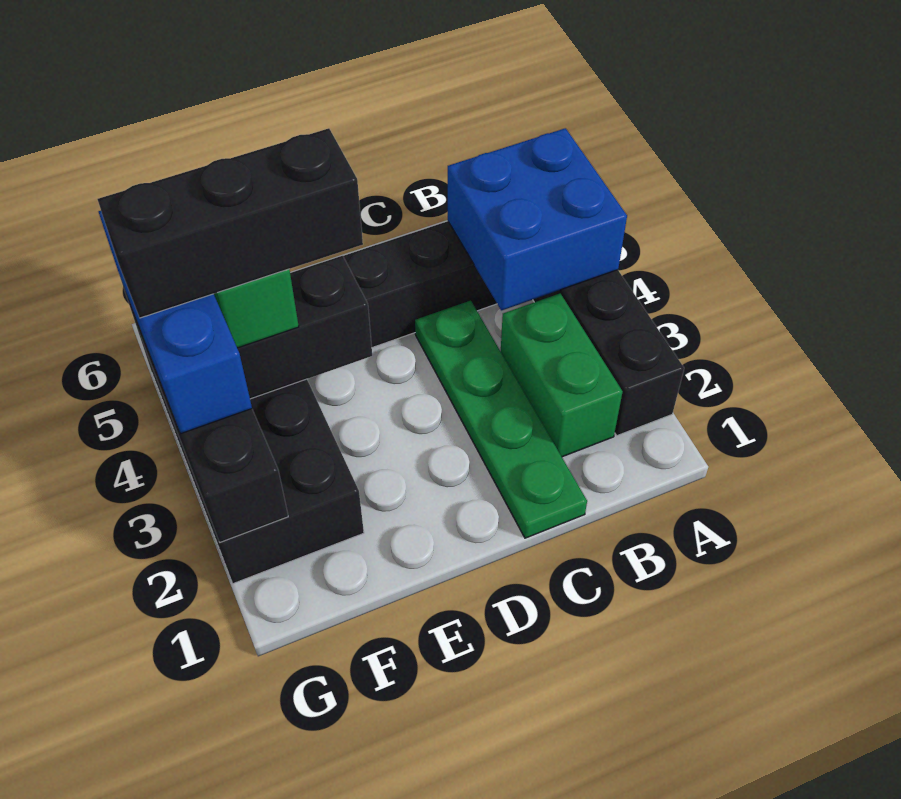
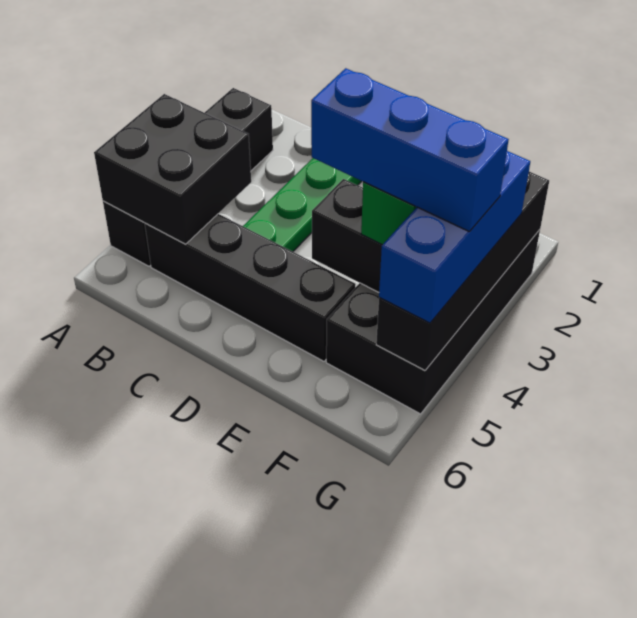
blue brick A4:B5 level 2 -> black brick A4:B5 level 2
green brick B2:B3 level 1 -> none
black brick E4:G4 level 4 -> blue brick E4:G4 level 4

